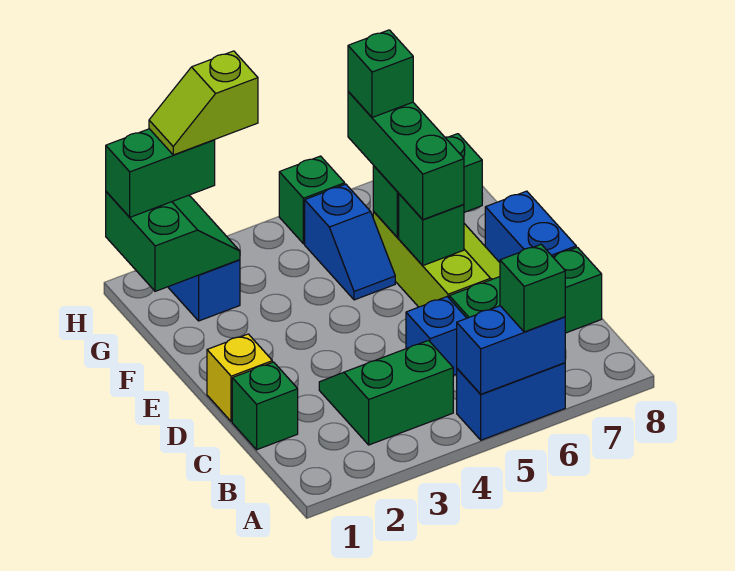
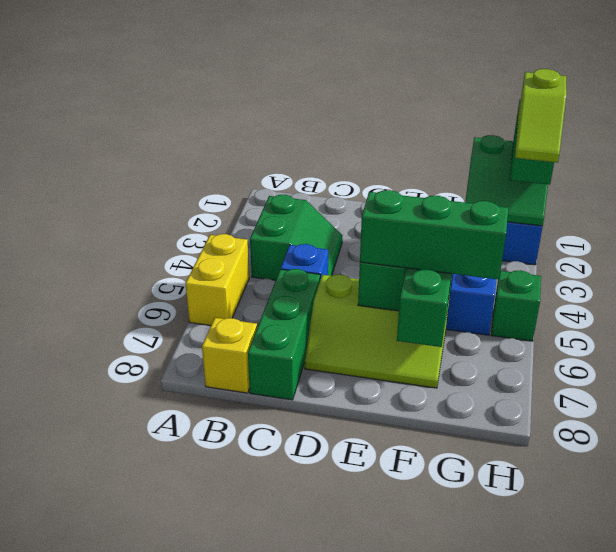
blue brick A5:A6 level 1 -> yellow brick A5:A6 level 1
blue brick A5:A6 level 2 -> none
green brick A6 level 3 -> none
green brick C1 level 1 -> none
yellow brick D1 level 1 -> yellow brick B8 level 1
blue brick D8:E8 level 1 -> none
green brick G6 level 4 -> none
lime slope H2:H3 level 4 top 3 -> lime slope H2:H3 level 4 top 2

